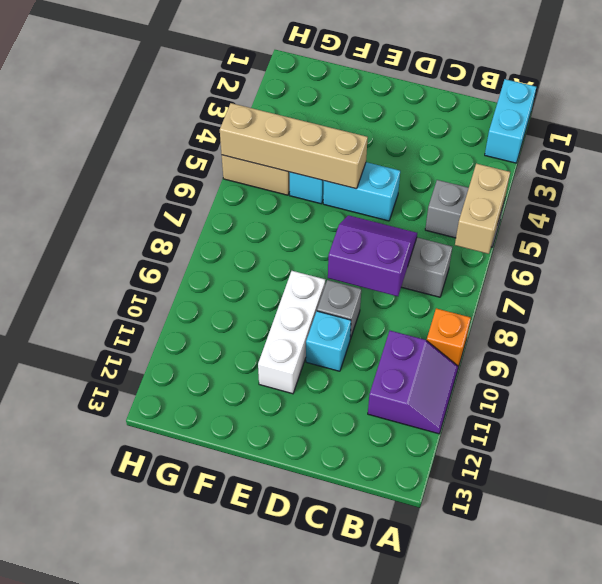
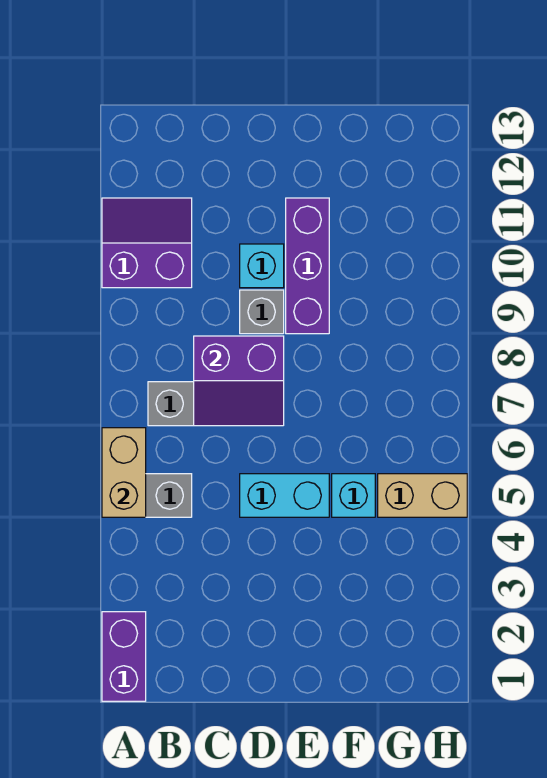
cyan brick A1:A2 level 1 -> purple brick A1:A2 level 1
orange brick A9 level 1 -> none
purple slope A10:B11 level 1 top B -> purple slope A10:B11 level 1 top 10
tan brick E5:H5 level 2 -> none
white brick E9:E11 level 1 -> purple brick E9:E11 level 1

